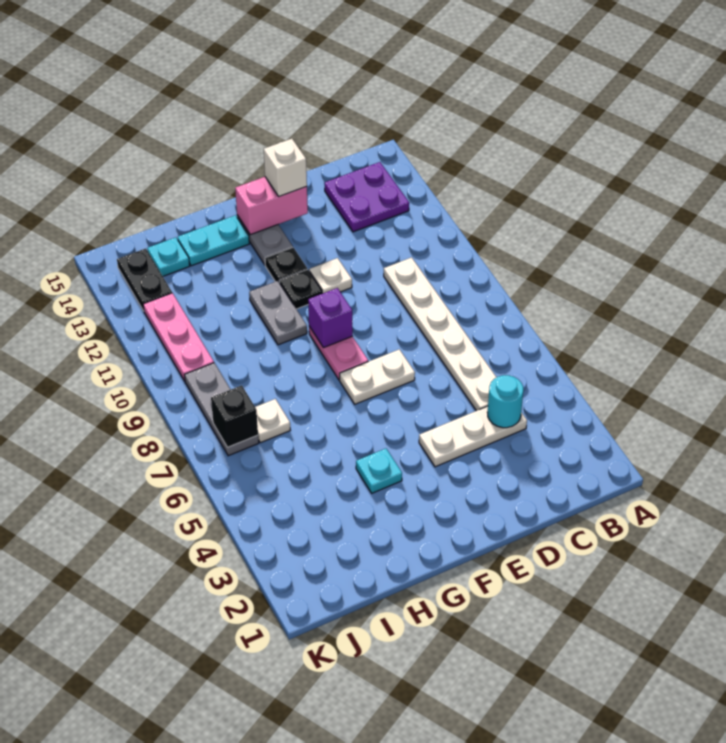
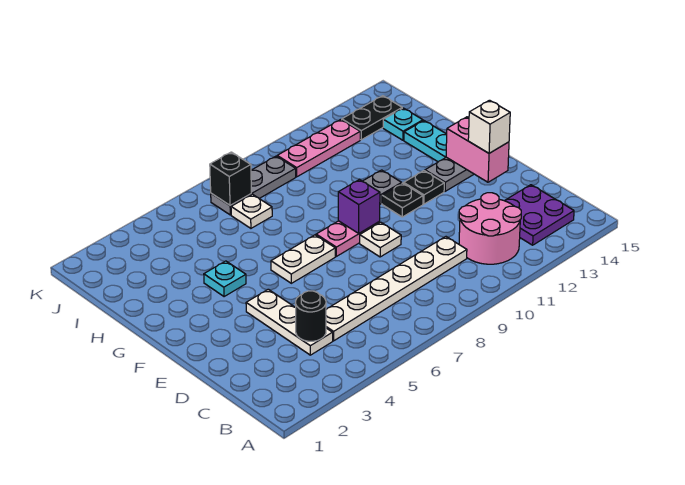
none -> pink round brick B11:C12 level 1
cyan round brick C4 level 2 -> black round brick C4 level 2
white plate E7:F7 level 1 -> white plate F6:F7 level 1
white plate E11 level 1 -> white plate E9 level 1

